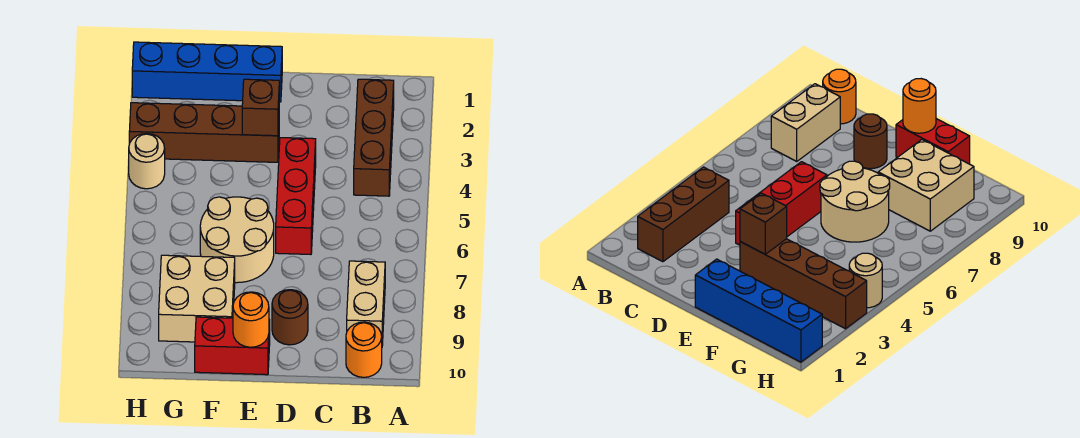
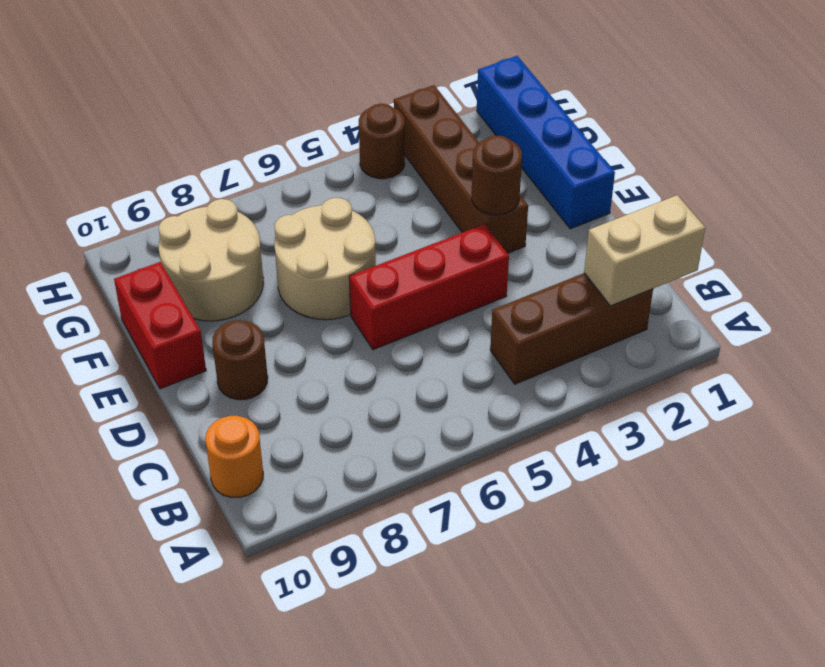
tan brick B8:B9 level 1 -> tan brick B1:B2 level 2
brown brick E3 level 2 -> brown round brick E3 level 2
orange round brick E10 level 2 -> none
tan brick F8:G9 level 1 -> tan round brick F8:G9 level 1
tan round brick H4 level 1 -> brown round brick H4 level 1

